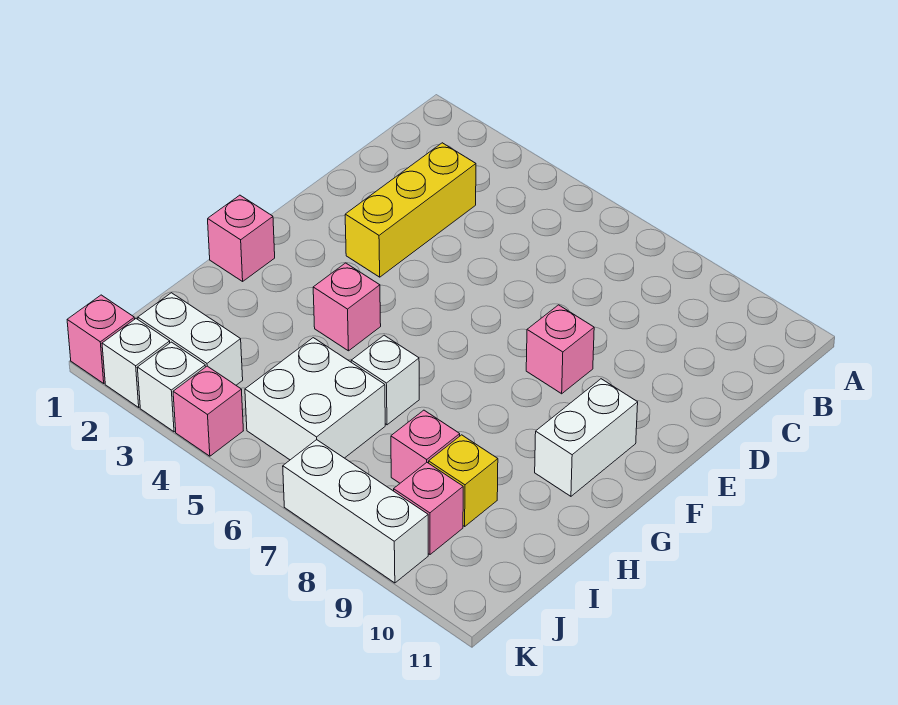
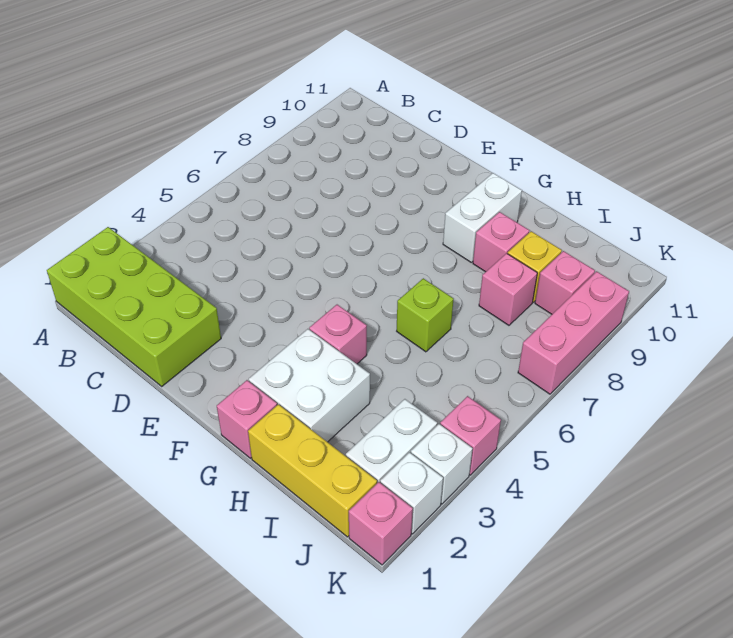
none -> lime brick A1:D2 level 1
yellow brick C3:E3 level 1 -> yellow brick H1:J1 level 1
pink brick E8 level 1 -> pink brick H9 level 1
white brick F10:G10 level 1 -> white brick G9:G10 level 1
white brick H6 level 1 -> lime brick H6 level 1
white brick I5:J6 level 1 -> white brick G2:H3 level 1
white brick K7:K9 level 1 -> pink brick K7:K9 level 1

